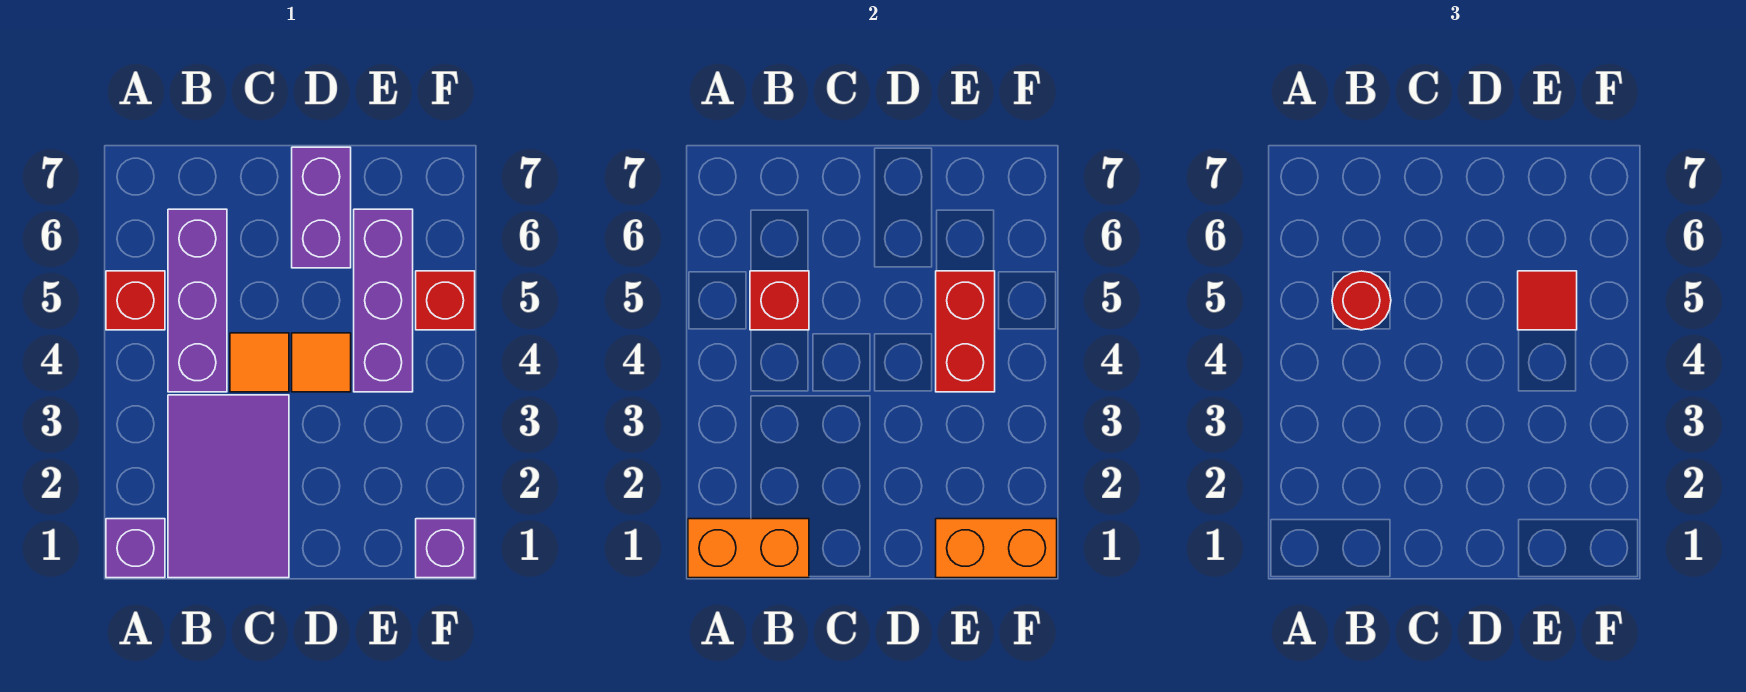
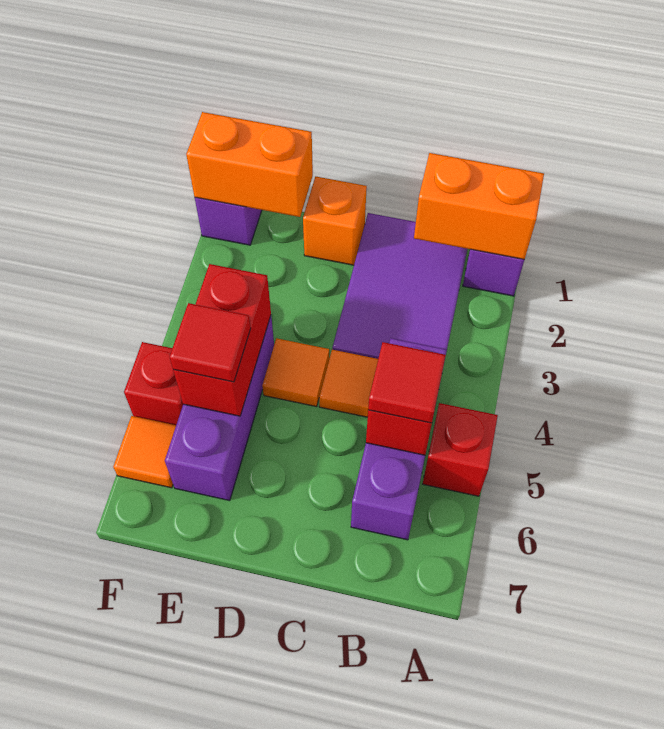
red round brick B5 level 3 -> red tile B5 level 3
none -> orange brick D1 level 1
purple brick D6:D7 level 1 -> none
none -> orange tile F6 level 1

